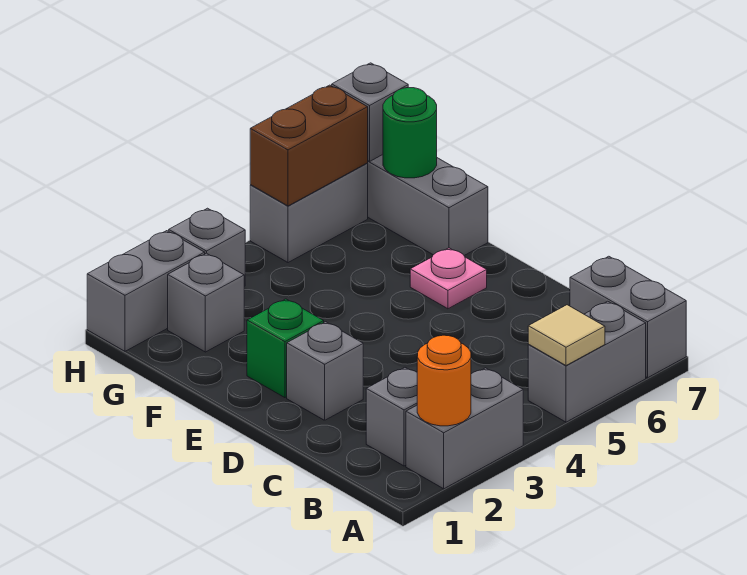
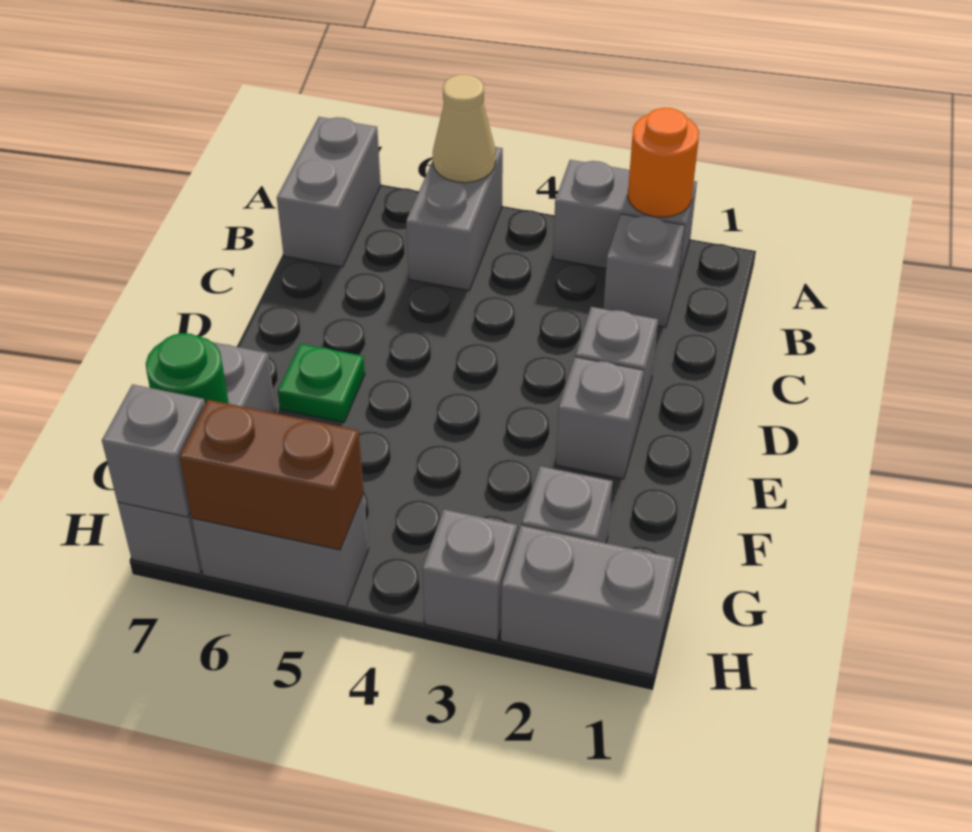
grey brick A5:A6 level 1 -> grey brick A5:B5 level 1
tan tile A5 level 2 -> tan cone A5 level 2
green brick E2 level 1 -> grey brick E2 level 1
pink plate E6 level 1 -> green plate E6 level 1

